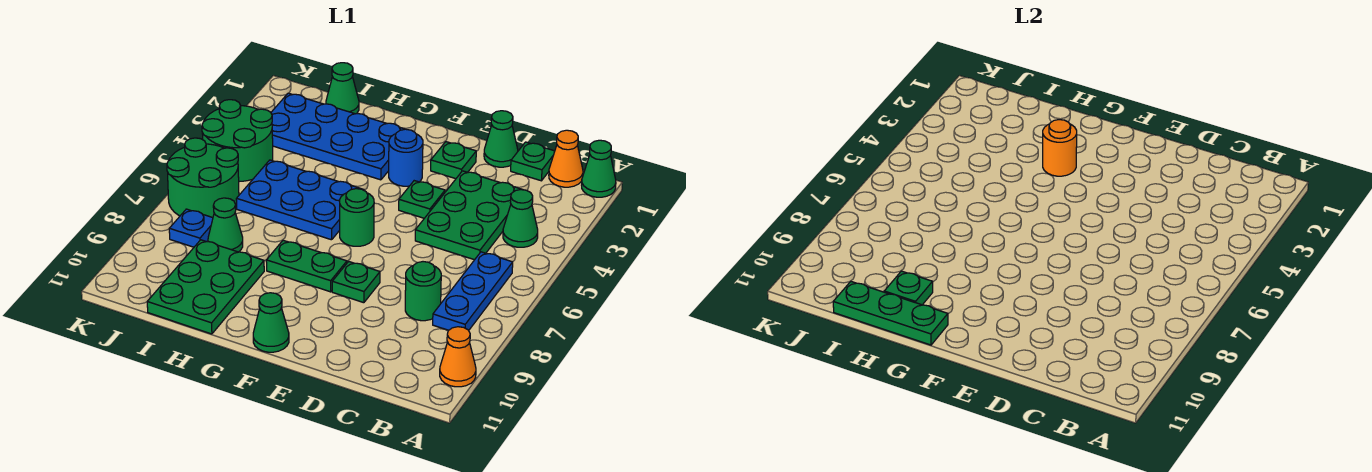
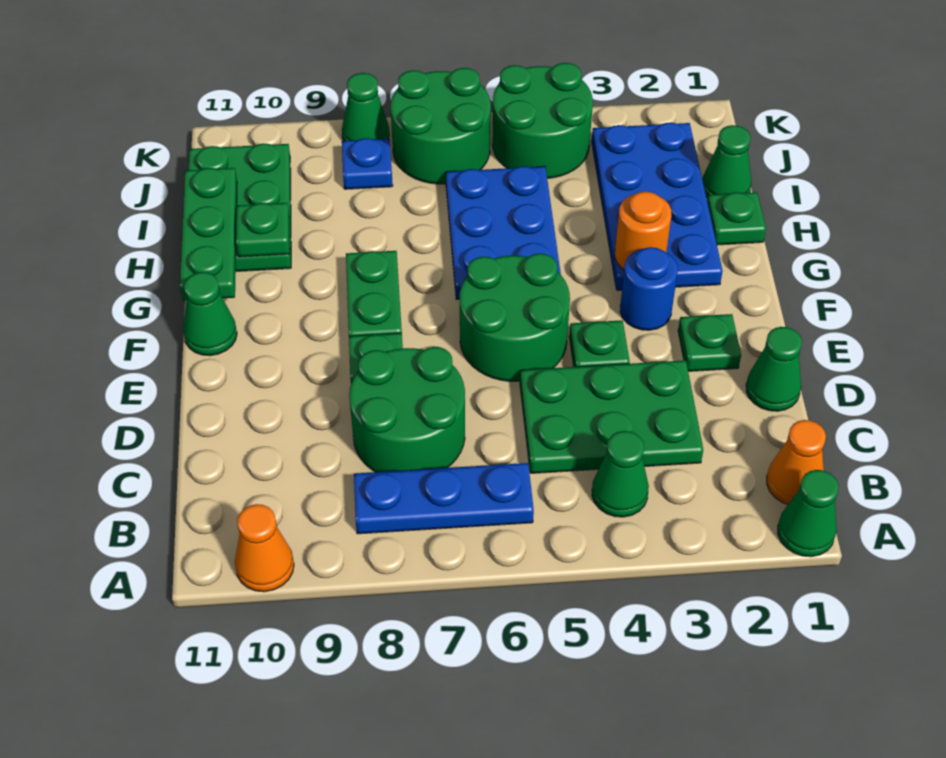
green plate C1 level 1 -> green plate H1 level 1
green round brick C8 level 1 -> green round brick C7:D8 level 1
green round brick F6 level 1 -> green round brick E5:F6 level 1
green plate H9:I11 level 1 -> green plate H10:J11 level 1
green cone I8 level 1 -> green cone K8 level 1

